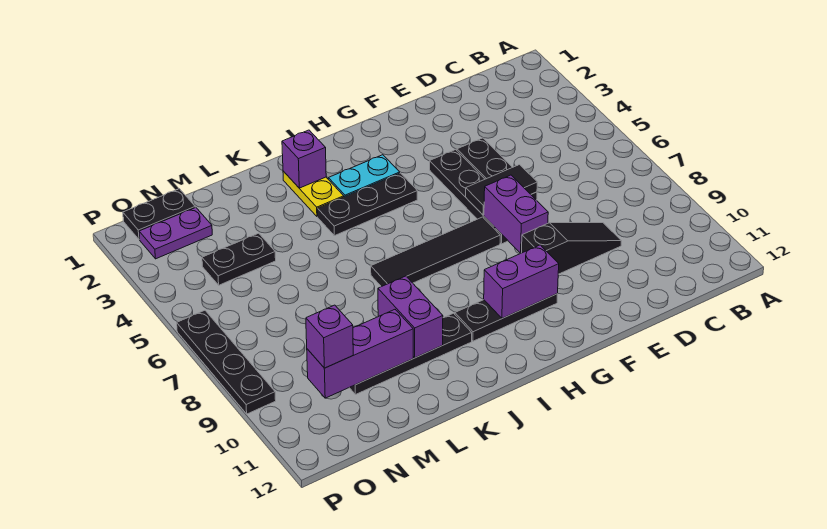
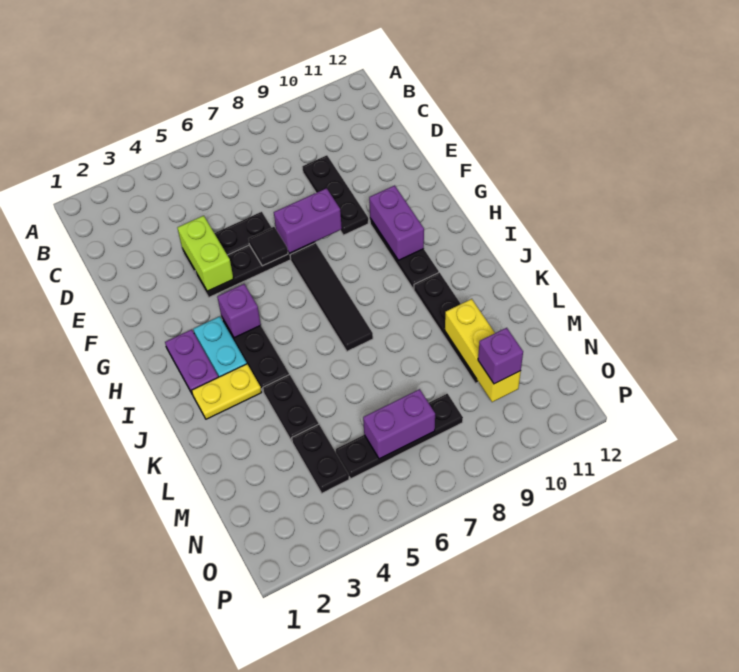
black slope D9:F9 level 1 top F -> black plate D9:F9 level 1
none -> lime brick E4:F4 level 2
black tile E6:F6 level 2 -> black tile F6 level 2
purple brick J2 level 2 -> purple brick H4 level 2
purple brick K9:K10 level 2 -> purple brick N6:N7 level 2
purple brick L10:N10 level 2 -> yellow brick L10:N10 level 2
black plate N1:O1 level 1 -> black plate K4:L4 level 1
purple plate N2:O2 level 1 -> purple plate H2:I2 level 1
black plate P6:P9 level 1 -> black plate N5:N8 level 1

